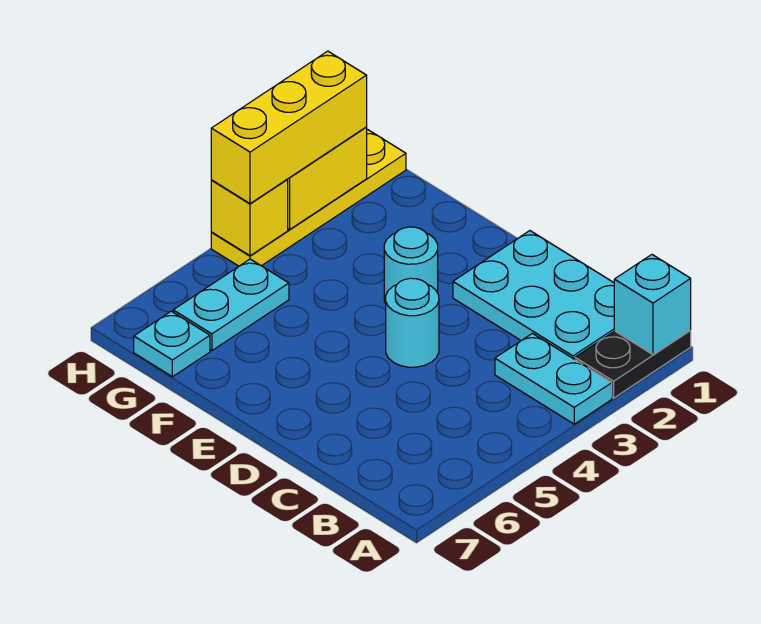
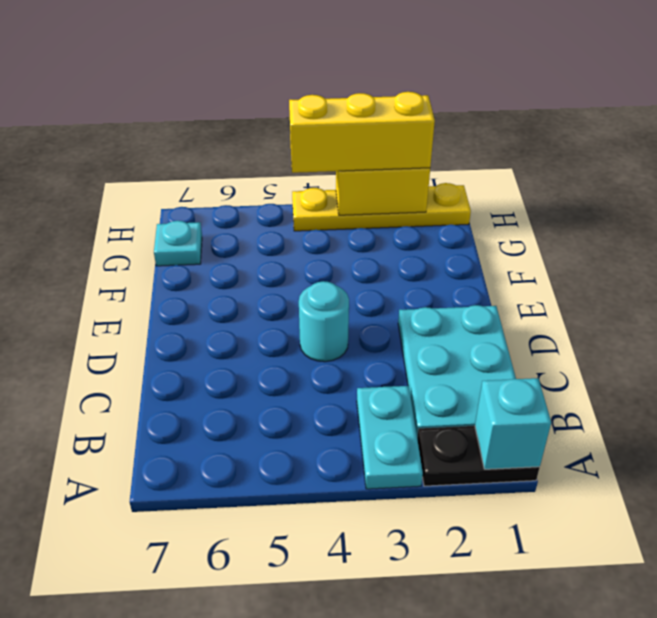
cyan round brick E3 level 1 -> none
cyan plate G5:G6 level 1 -> none
yellow brick H4 level 2 -> none

